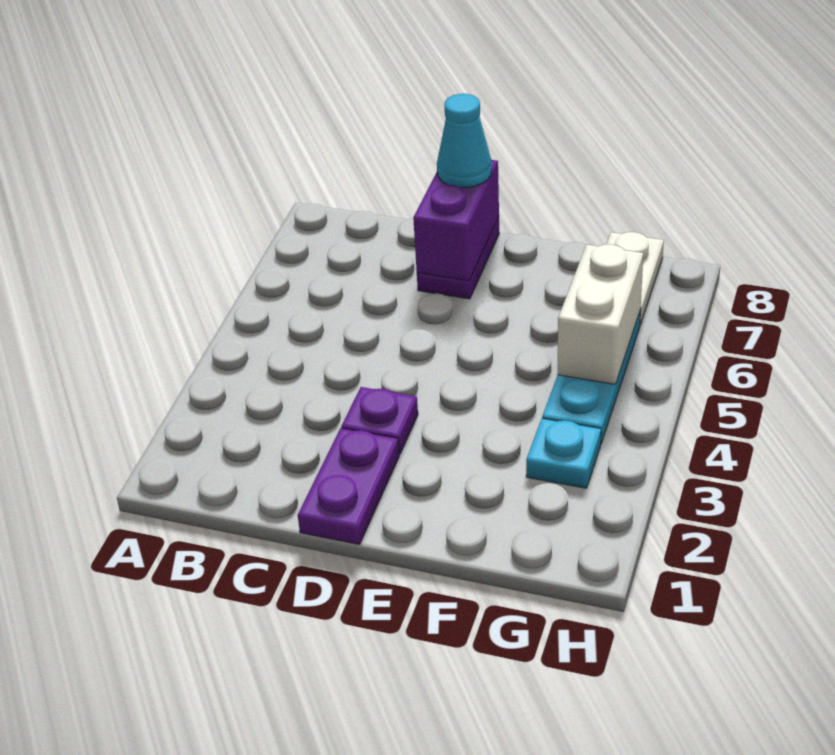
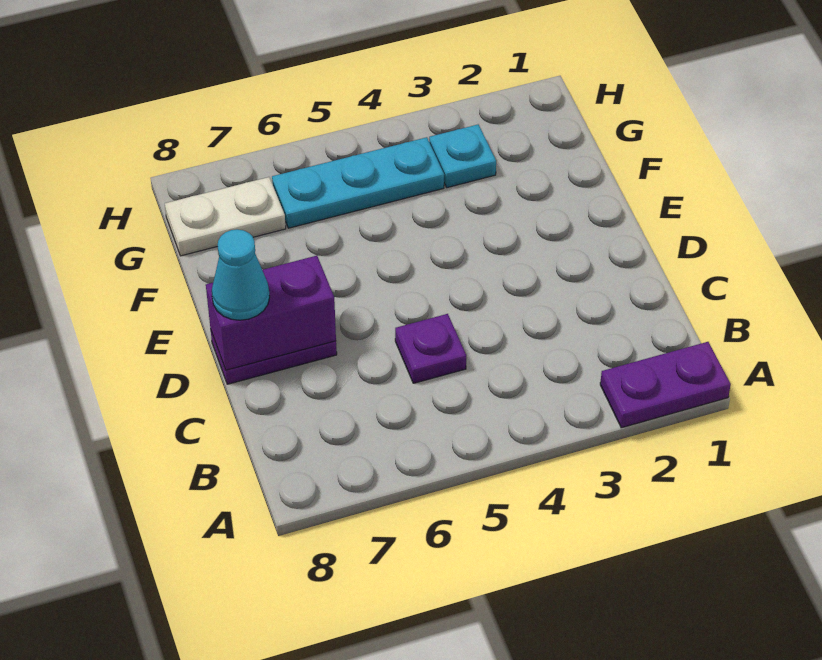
purple plate D1:D2 level 1 -> purple plate A1:A2 level 1
purple plate D3 level 1 -> purple plate C5 level 1
white brick G5:G6 level 2 -> none

